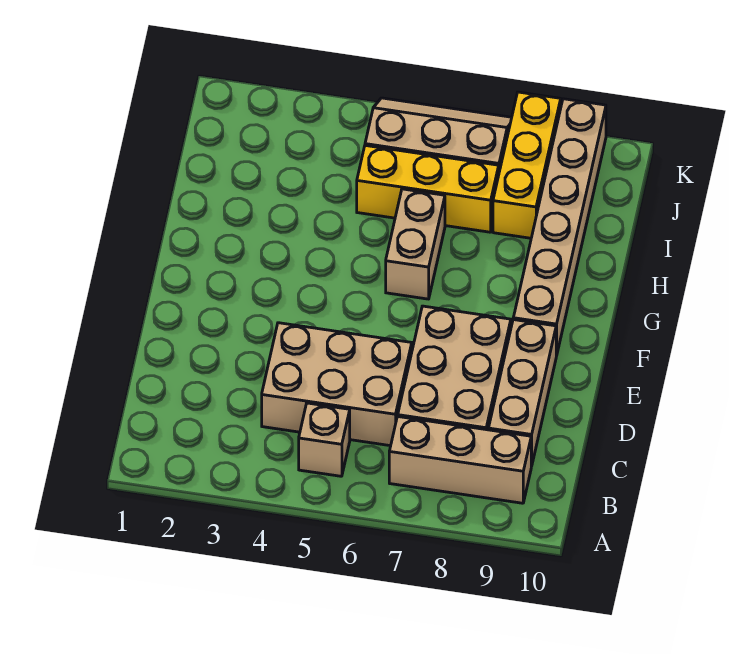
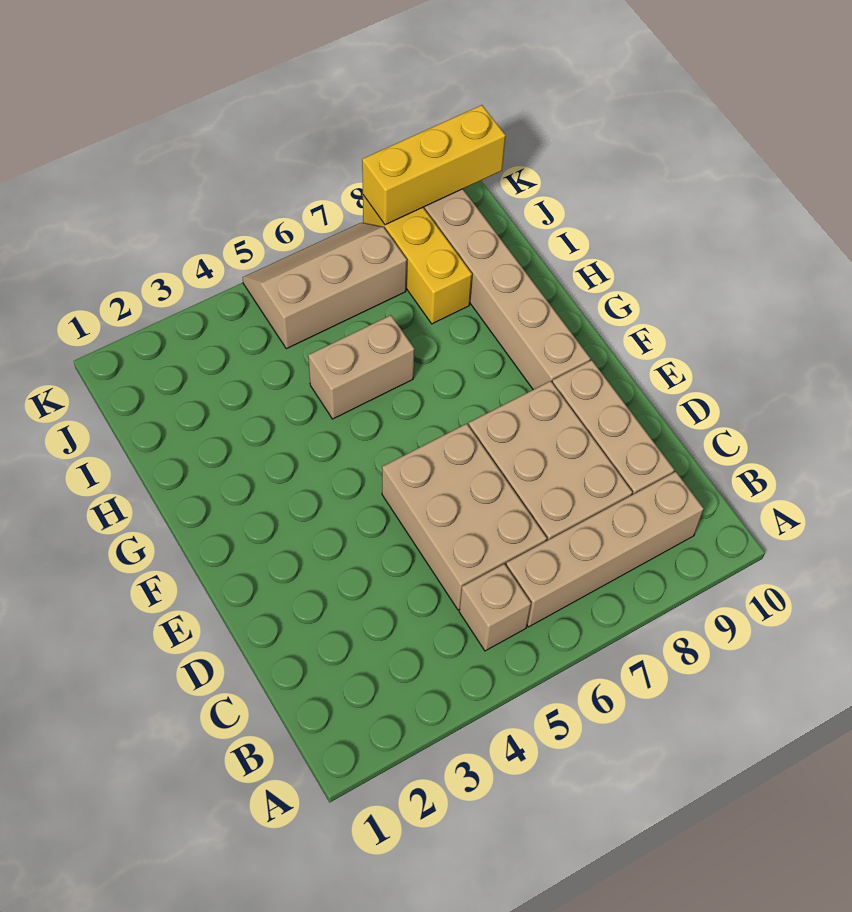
tan brick B7:B9 level 1 -> tan brick B6:B9 level 1
tan brick C4:D6 level 1 -> tan brick C5:E6 level 1
tan brick G6:H6 level 1 -> tan brick H5:H6 level 1
yellow brick I5:I7 level 1 -> yellow brick K8:K10 level 2

